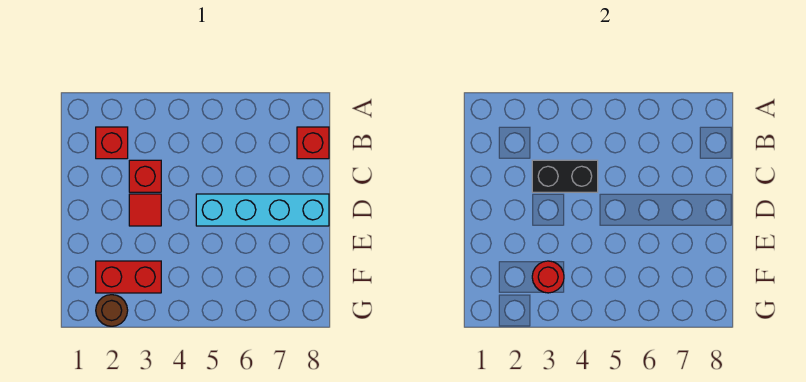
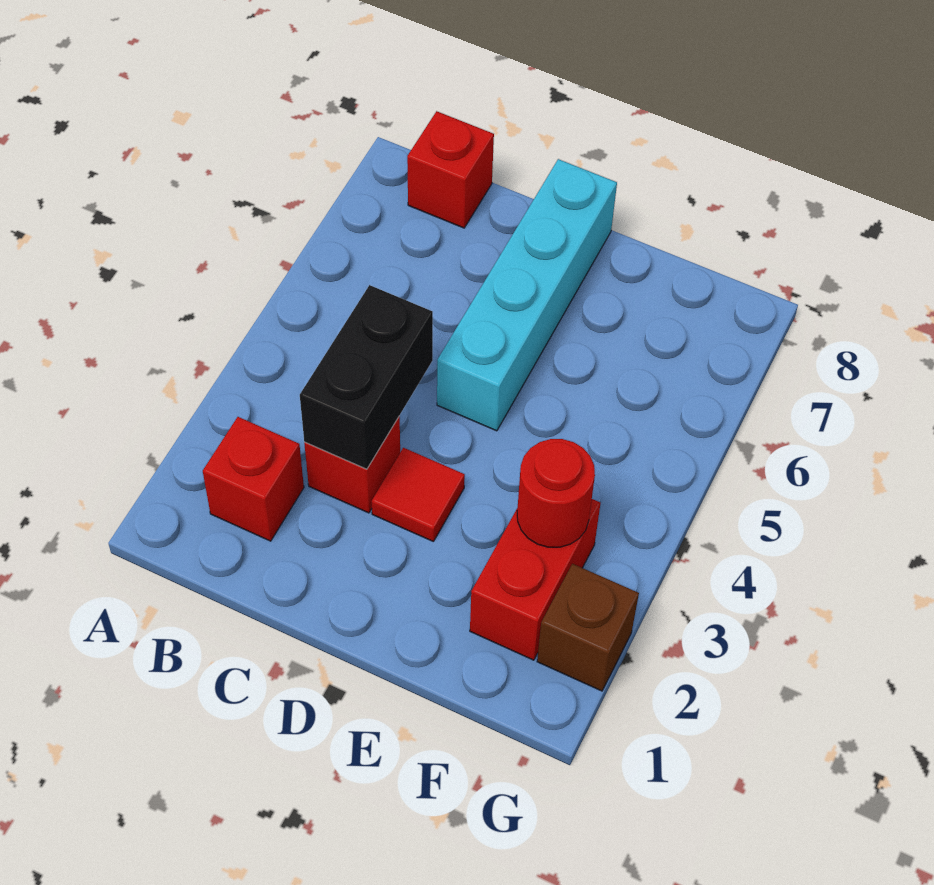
brown round brick G2 level 1 -> brown brick G2 level 1

